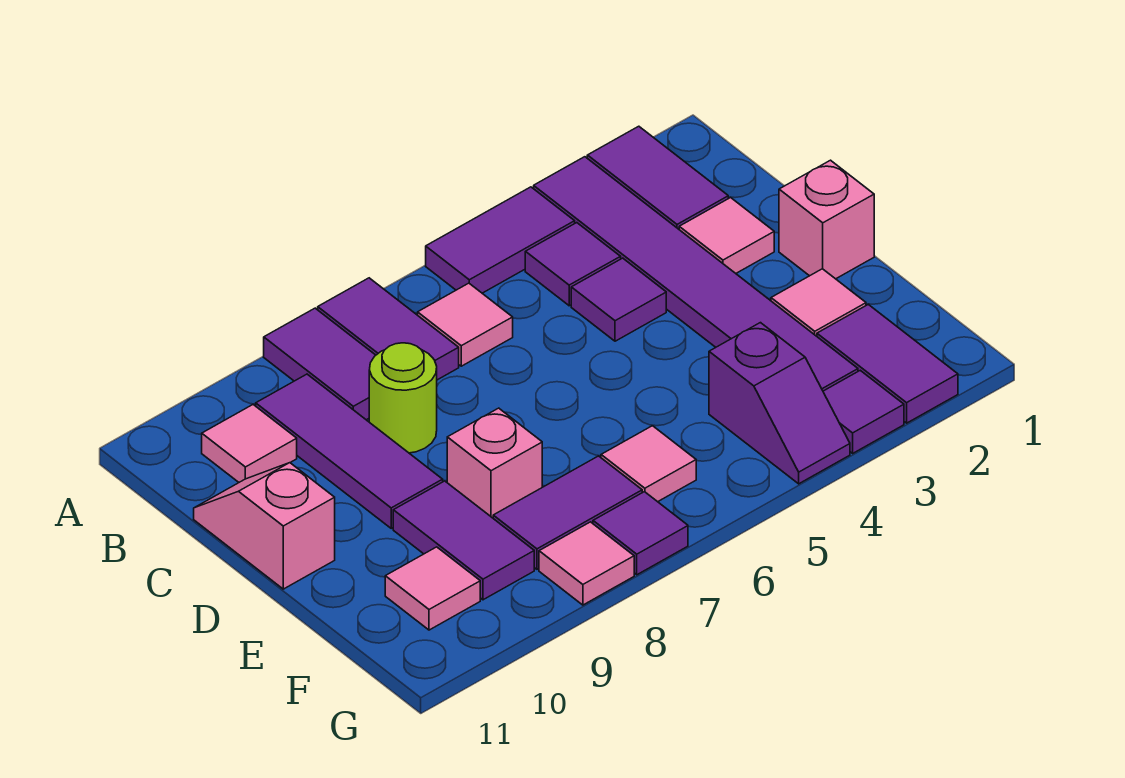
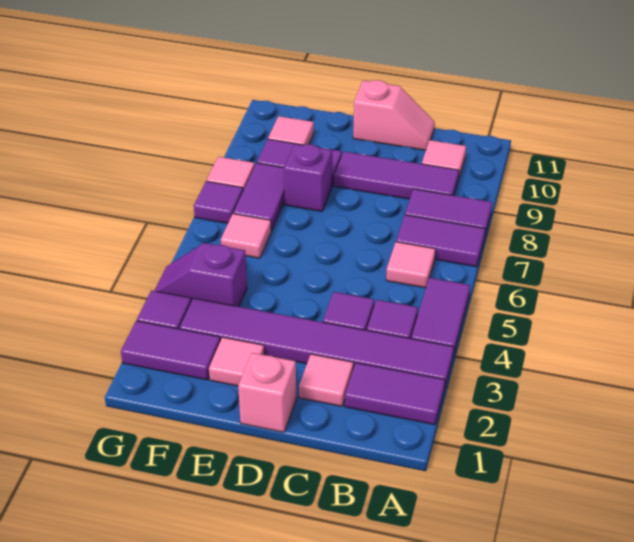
lime round brick C8 level 1 -> none
pink brick E8 level 1 -> purple brick E8 level 1

